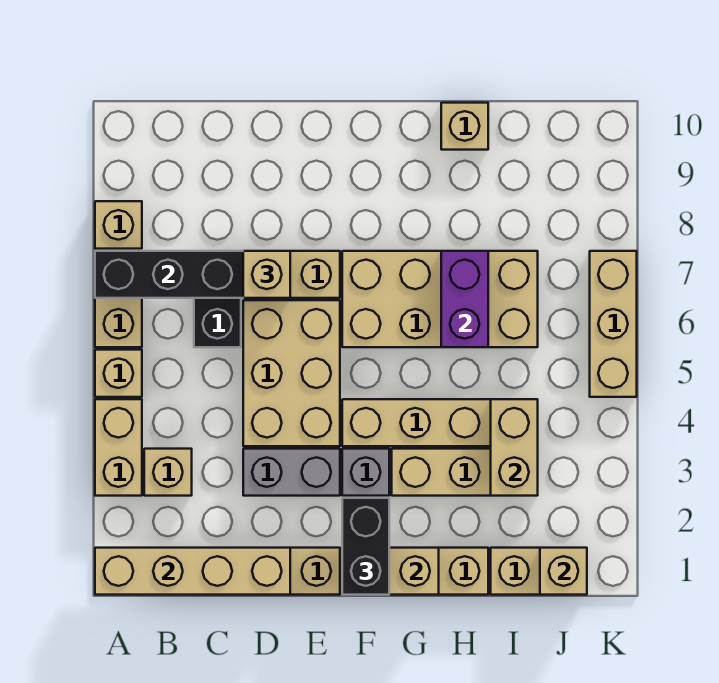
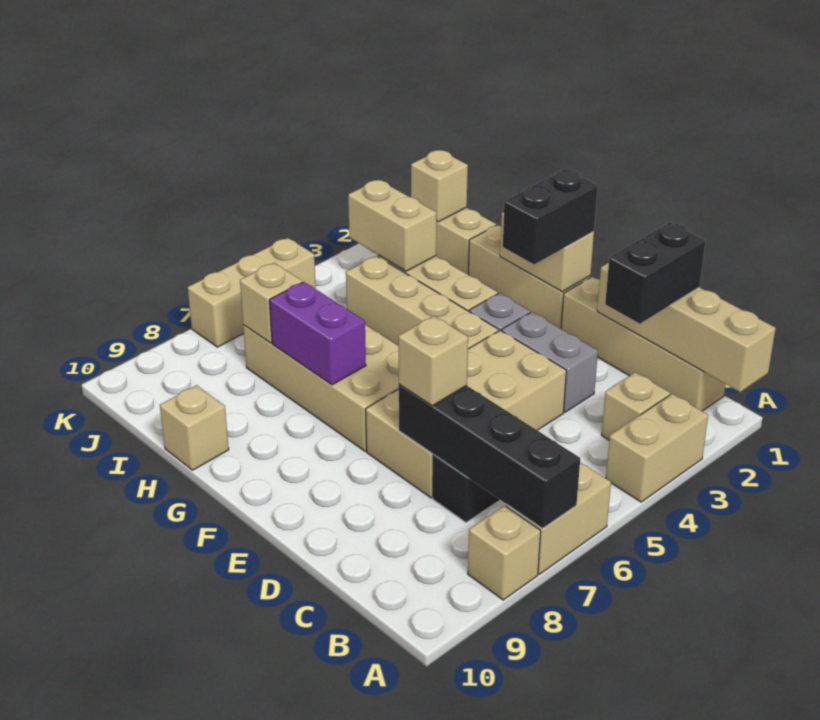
tan brick A5 level 1 -> tan brick I7 level 2
none -> black brick C1:C2 level 3
purple brick H6:H7 level 2 -> purple brick G7:H7 level 2
tan brick I3:I4 level 2 -> tan brick I3:J3 level 2

